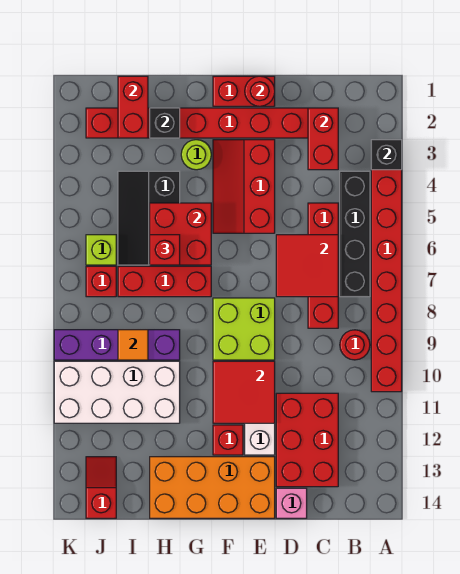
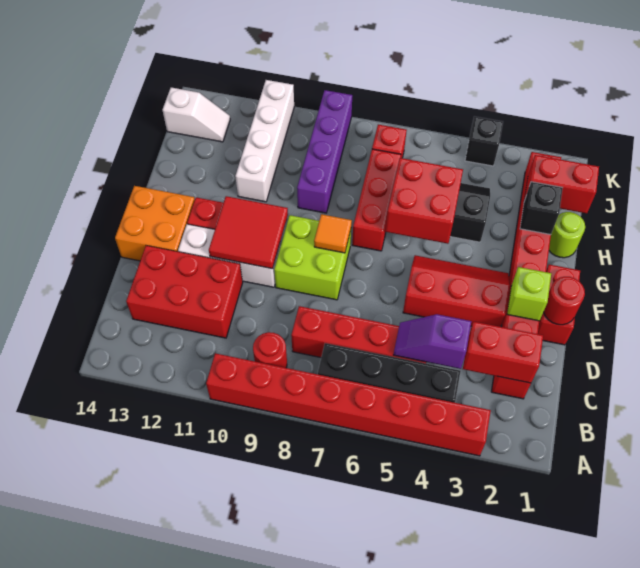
black brick A3 level 2 -> black brick K4 level 1
none -> purple slope C4:C5 level 2 top 4
red tile C6:D7 level 2 -> none
pink brick D14 level 1 -> none
orange brick E13:H14 level 1 -> orange brick E13:F14 level 1
lime round brick G3 level 1 -> lime round brick H1 level 1
red brick H6 level 3 -> none
white brick H10:K11 level 1 -> white brick H11:K11 level 1
orange tile I9 level 2 -> orange tile F8 level 2
lime brick J6 level 1 -> lime brick E2 level 2
red slope J13:J14 level 1 top 14 -> white slope J13:J14 level 1 top 14

